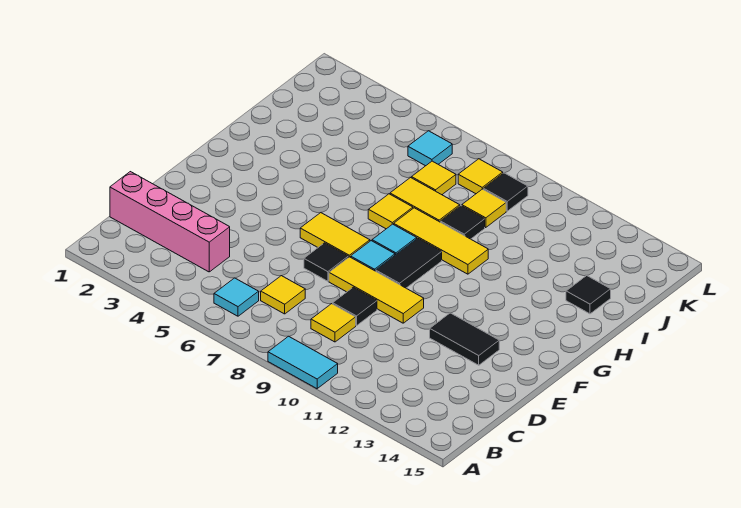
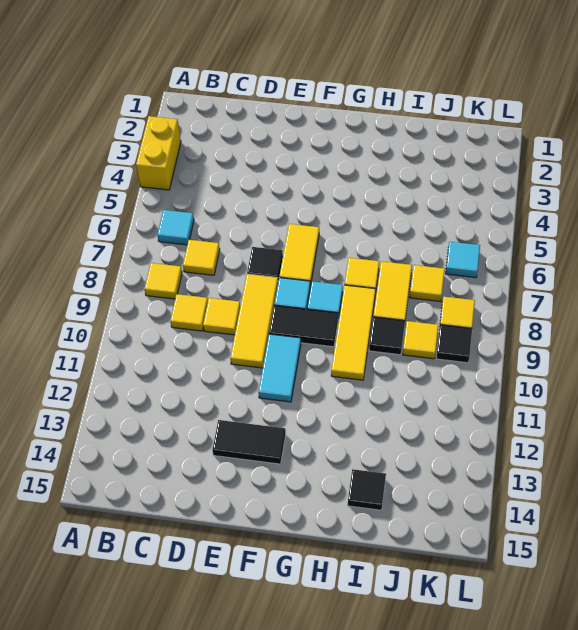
none -> yellow brick A3:A4 level 1
cyan tile A9:A10 level 1 -> cyan tile F10:F11 level 1
none -> yellow tile B8 level 1
pink brick C1:C4 level 1 -> none
black tile D9 level 1 -> yellow tile D9 level 1
black tile E12:E13 level 1 -> black tile E13:F13 level 1

